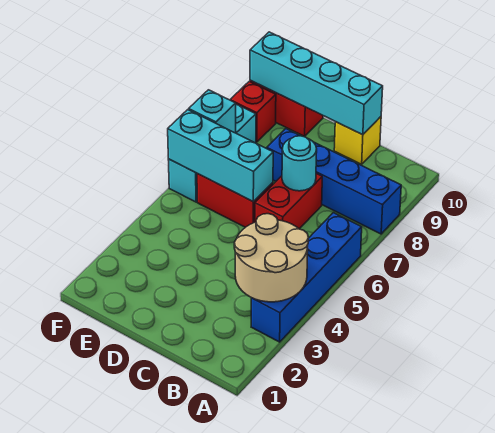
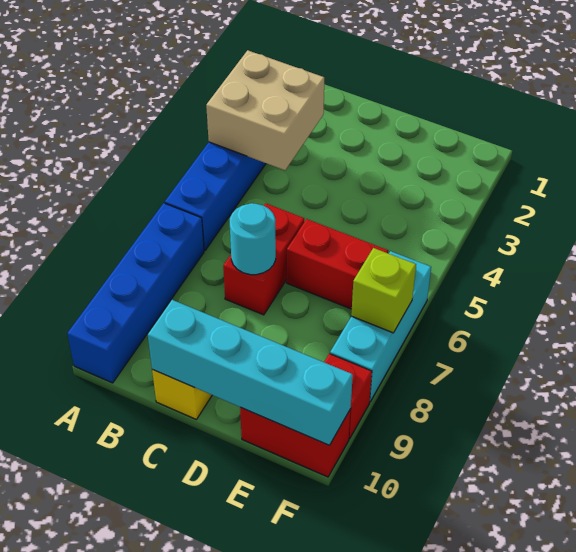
tan round brick A3:B4 level 2 -> tan brick A3:B4 level 2
blue brick A8:D8 level 1 -> blue brick A7:A10 level 1
cyan brick D6:F6 level 2 -> none
cyan brick F7 level 2 -> lime brick F7 level 2

